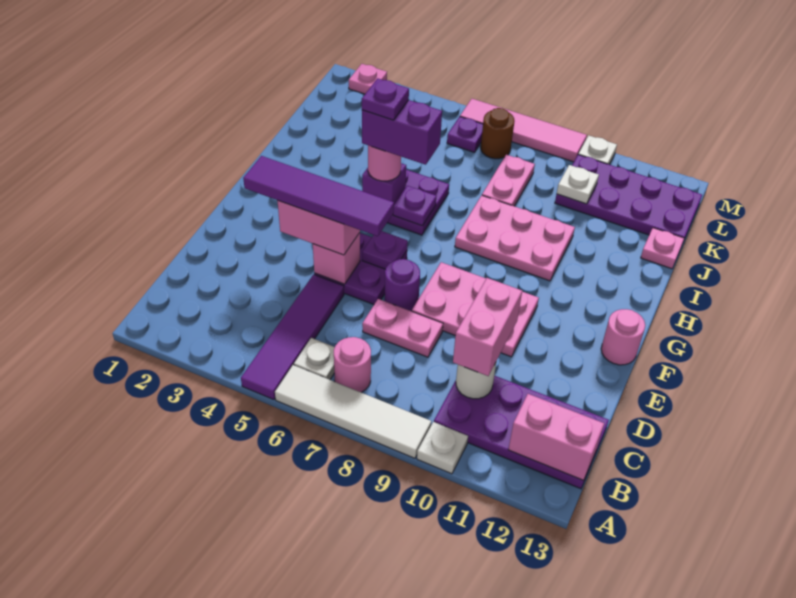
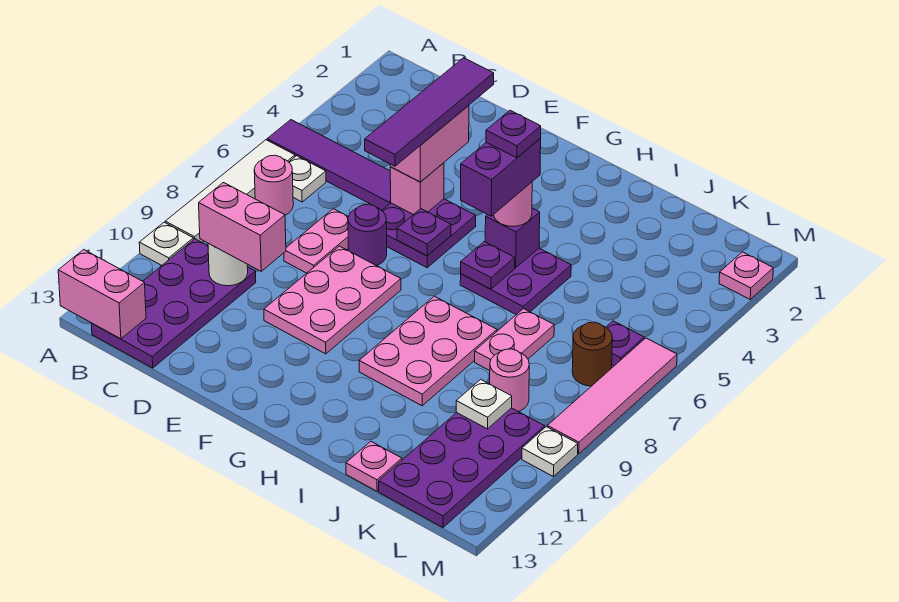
pink brick B12:B13 level 2 -> pink brick A13:B13 level 2
pink round brick F13 level 1 -> pink round brick K9 level 1
pink plate J8:K8 level 1 -> pink plate J7:J8 level 1

